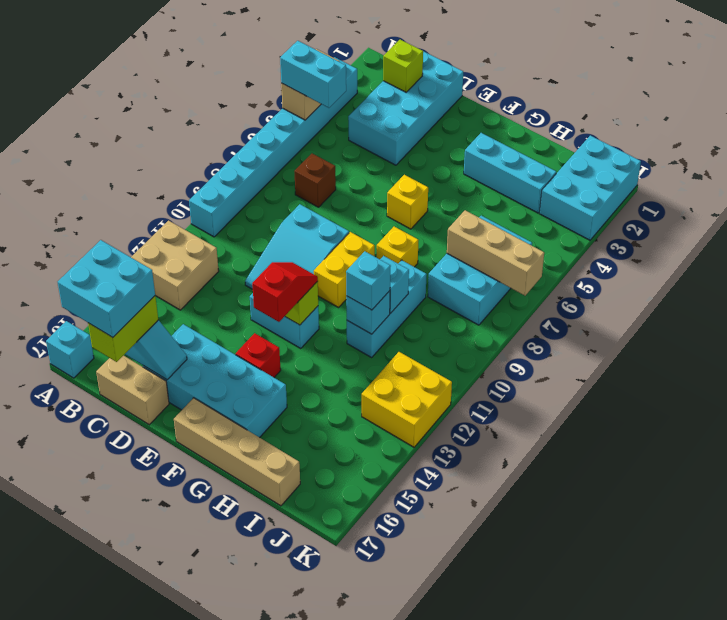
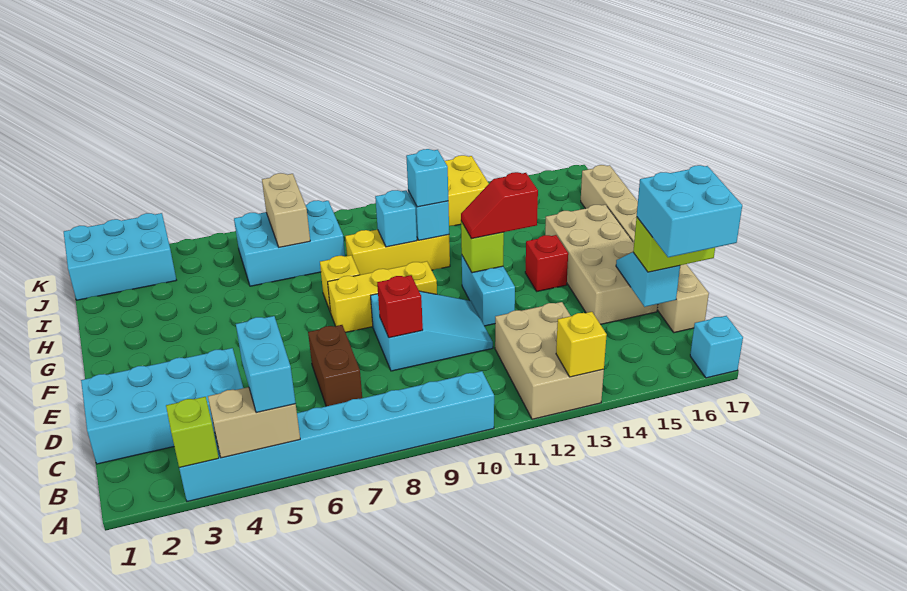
tan brick A12:B13 level 1 -> tan brick A12:C13 level 1
lime brick C2 level 2 -> lime brick A3 level 2
brown brick C7 level 1 -> brown brick C7:D7 level 1
none -> red brick D9 level 2
cyan brick D15:G16 level 1 -> tan brick D15:G16 level 1
yellow brick F6 level 1 -> yellow brick A13 level 2
yellow brick F9:F10 level 1 -> yellow brick F8:F10 level 1
cyan brick G3:I3 level 1 -> none
cyan brick H9:H11 level 1 -> yellow brick H9:H11 level 1
tan brick I7:K7 level 2 -> tan brick I7:J7 level 2

